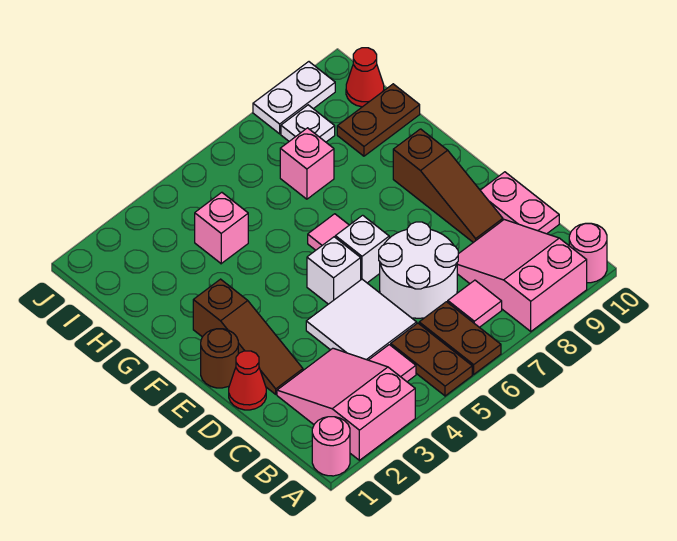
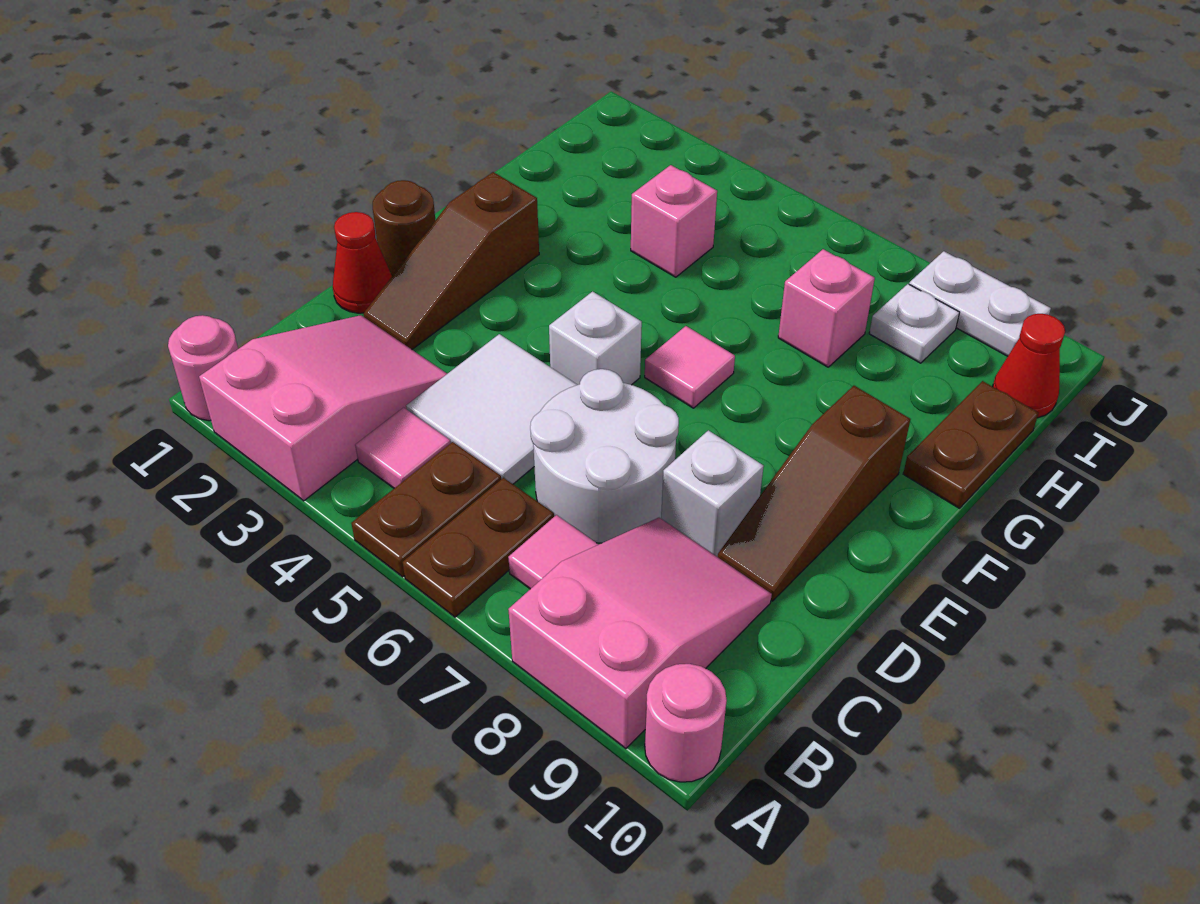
pink plate C10:D10 level 1 -> none
white brick E6 level 1 -> white brick D8 level 1
brown plate H9:H10 level 1 -> brown plate G10:H10 level 1

